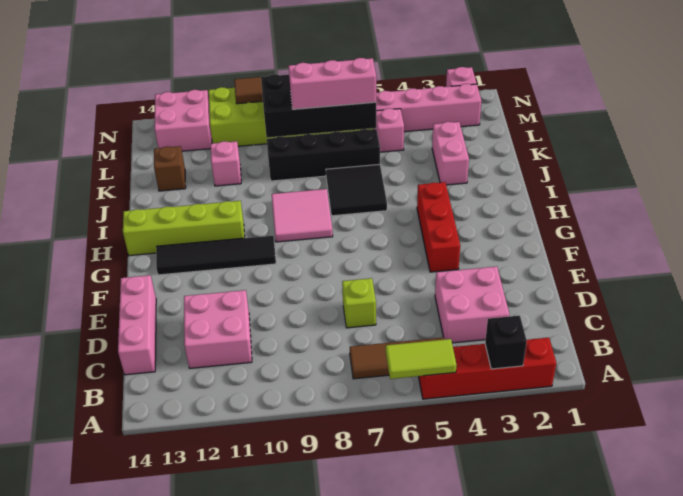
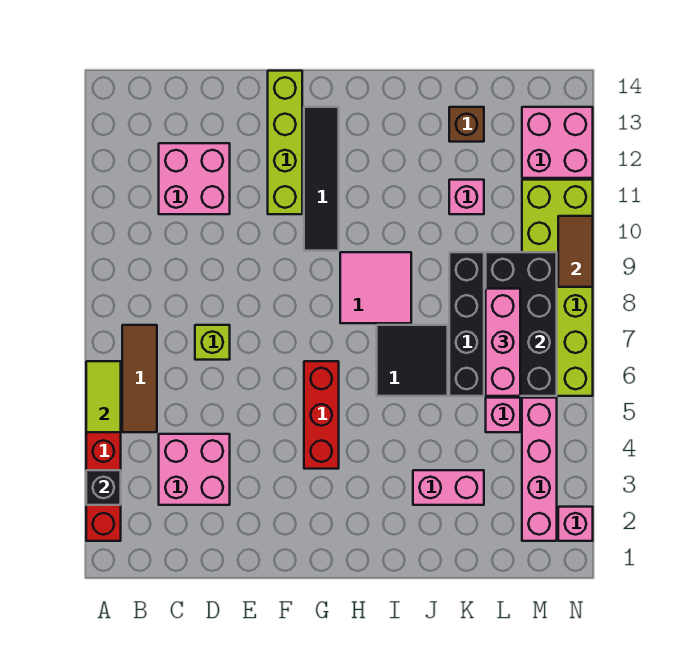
pink brick C14:E14 level 1 -> none
red brick F4:H4 level 1 -> red brick G4:G6 level 1
lime brick H11:H14 level 1 -> lime brick F11:F14 level 1

